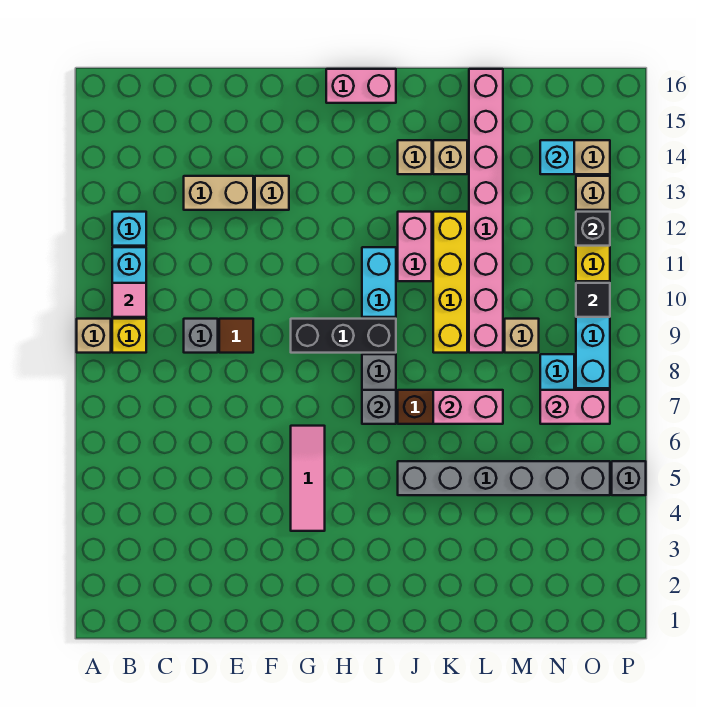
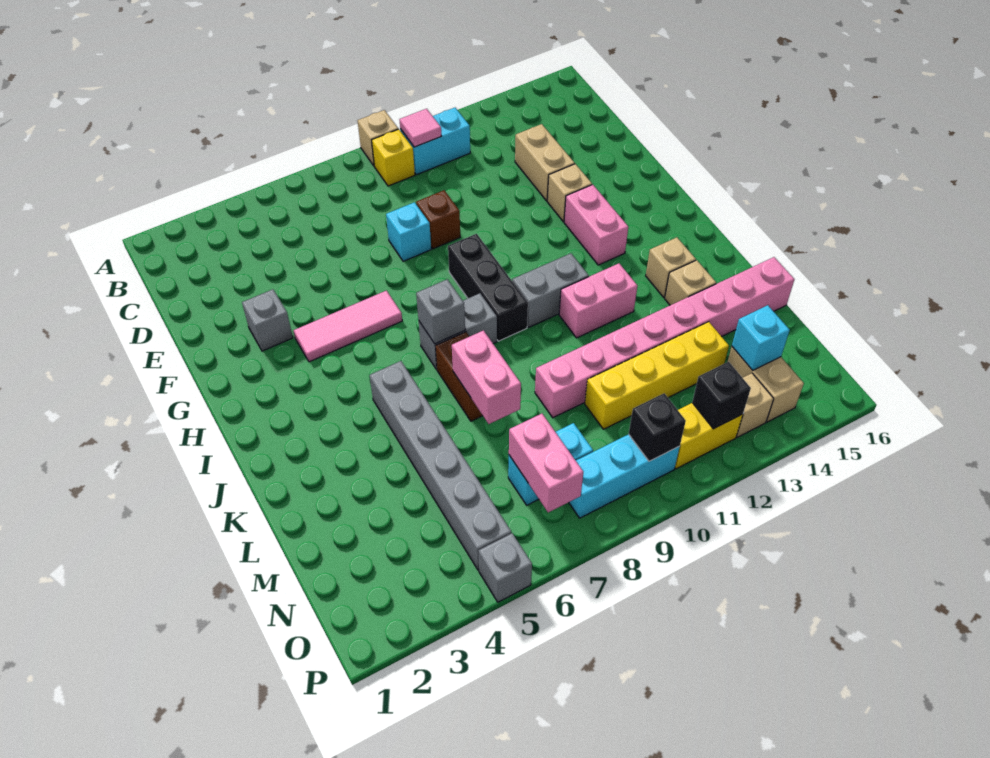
cyan brick B12 level 1 -> cyan brick E8 level 1
grey brick D9 level 1 -> grey brick F3 level 1
brown tile E9 level 1 -> brown brick E9 level 1
pink brick H16:I16 level 1 -> pink brick G13:H13 level 1
cyan brick I10:I11 level 1 -> grey brick I10:I11 level 1
yellow brick K9:K12 level 1 -> yellow brick M10:M13 level 1
tan brick M9 level 1 -> none
black tile O10 level 2 -> black brick O10 level 2

